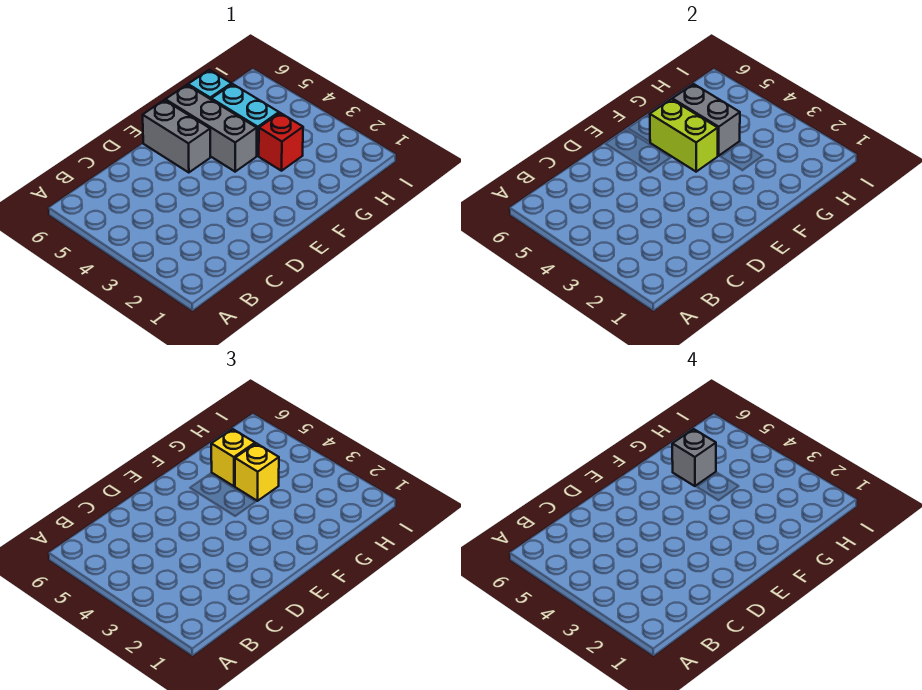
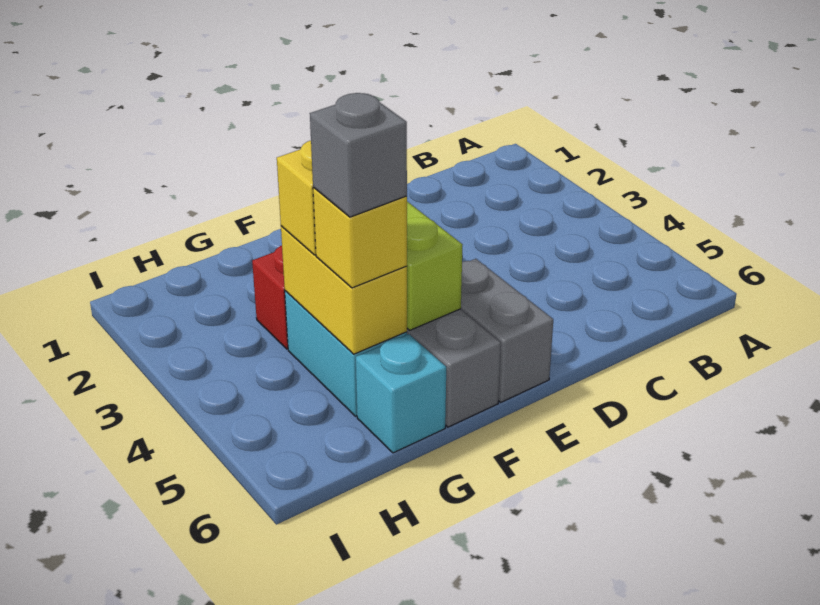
grey brick G4:G5 level 2 -> yellow brick G4:G5 level 2

